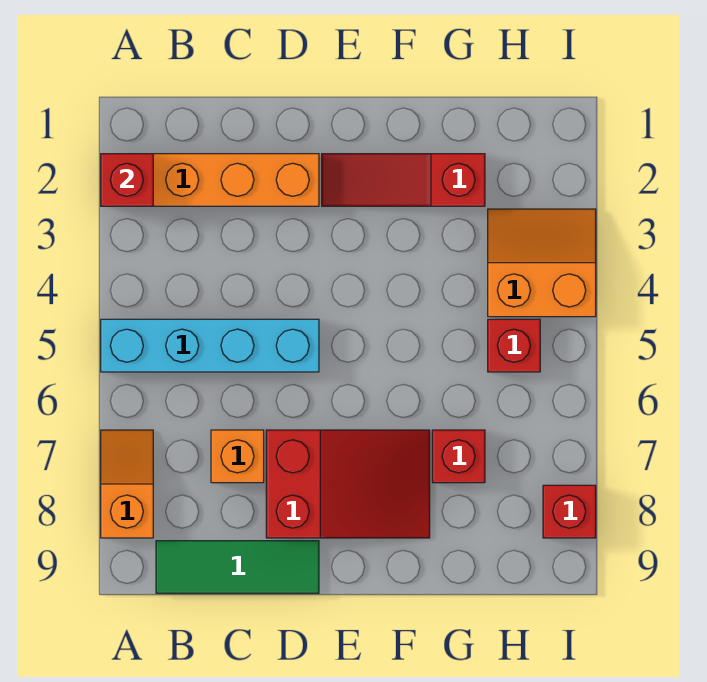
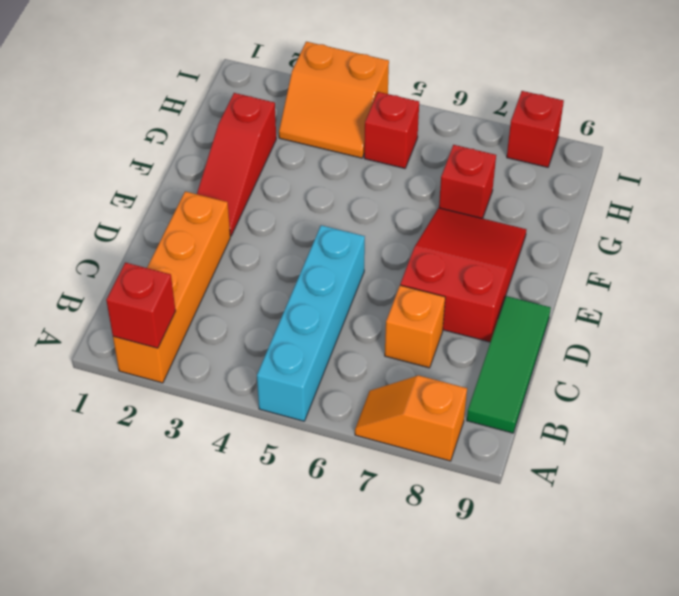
orange slope H3:I4 level 1 top 4 -> orange slope H3:I4 level 1 top I

